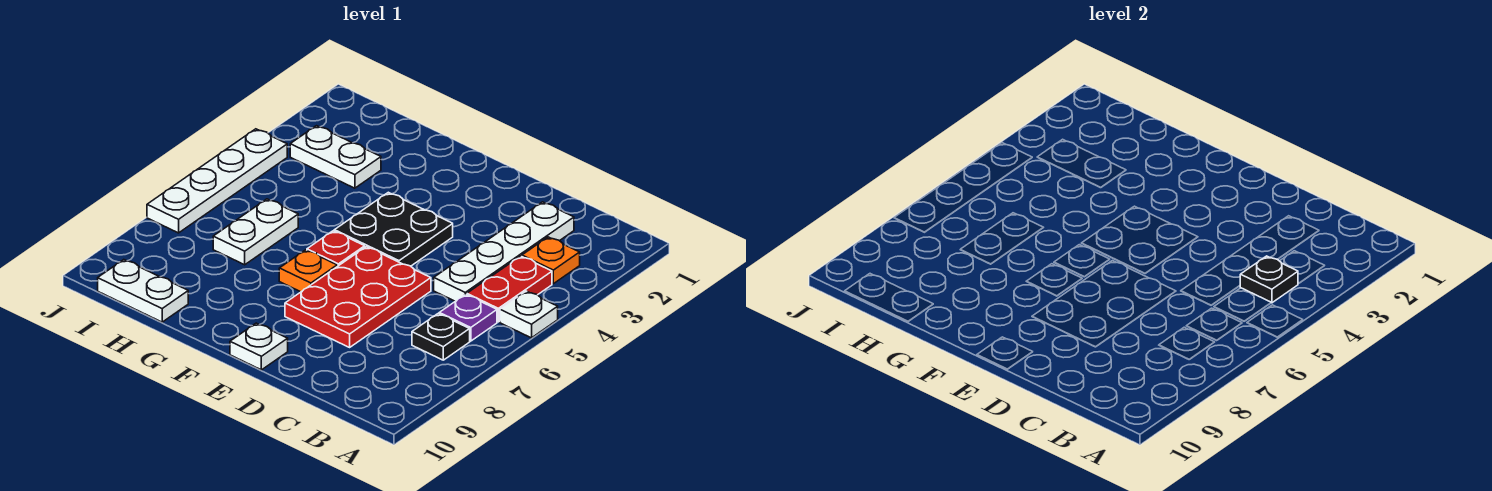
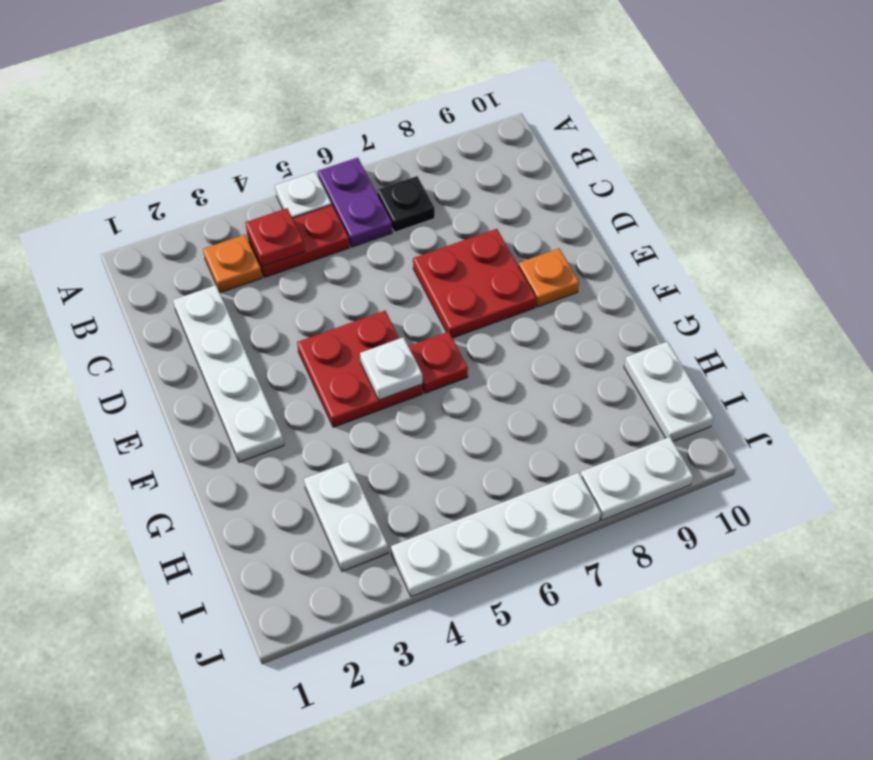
black plate B4 level 2 -> red plate B4 level 2
purple plate B6 level 1 -> purple plate A6:B6 level 1
white plate C2:C5 level 1 -> white plate C2:F2 level 1
red plate D6:E8 level 1 -> red plate D7:E8 level 1
black plate E4:F5 level 1 -> red plate E4:F5 level 1
white plate E10 level 1 -> white plate F5 level 2
orange plate F7 level 1 -> orange plate E9 level 1
white plate H6:H7 level 1 -> white plate J8:J9 level 1

